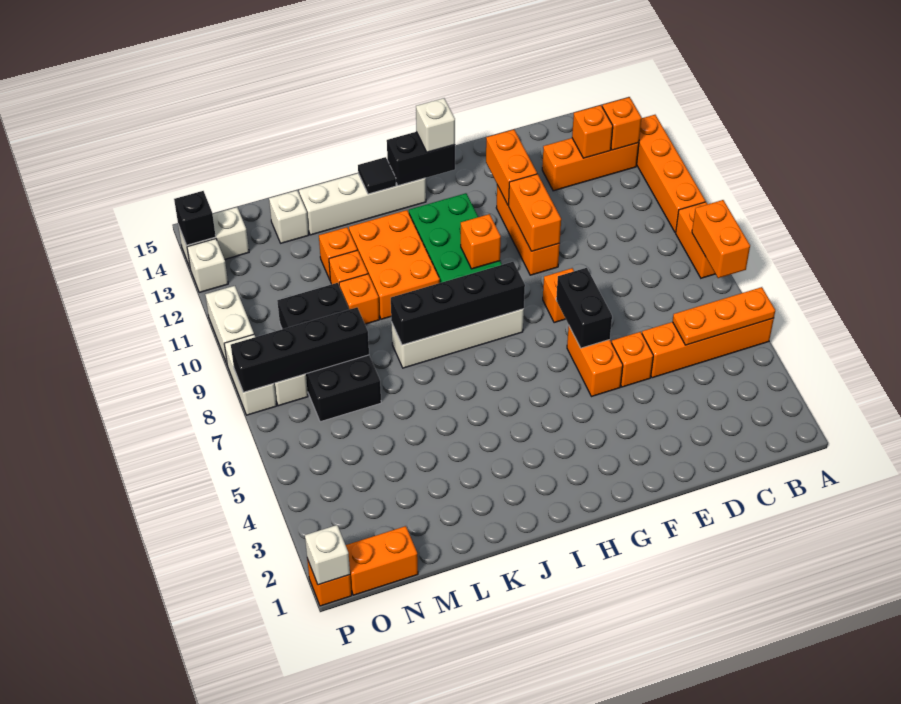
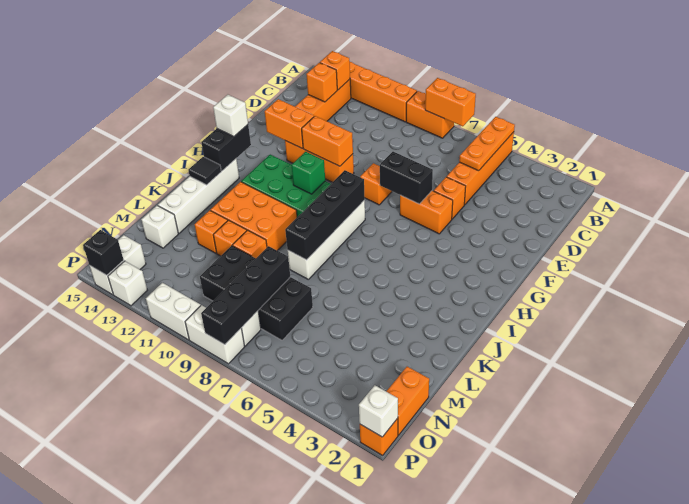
orange brick H10 level 2 -> green brick H10 level 2

